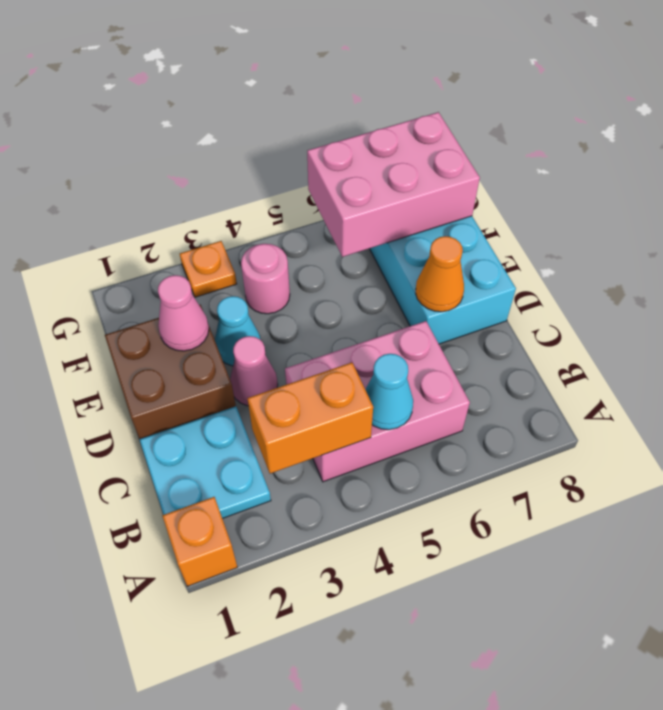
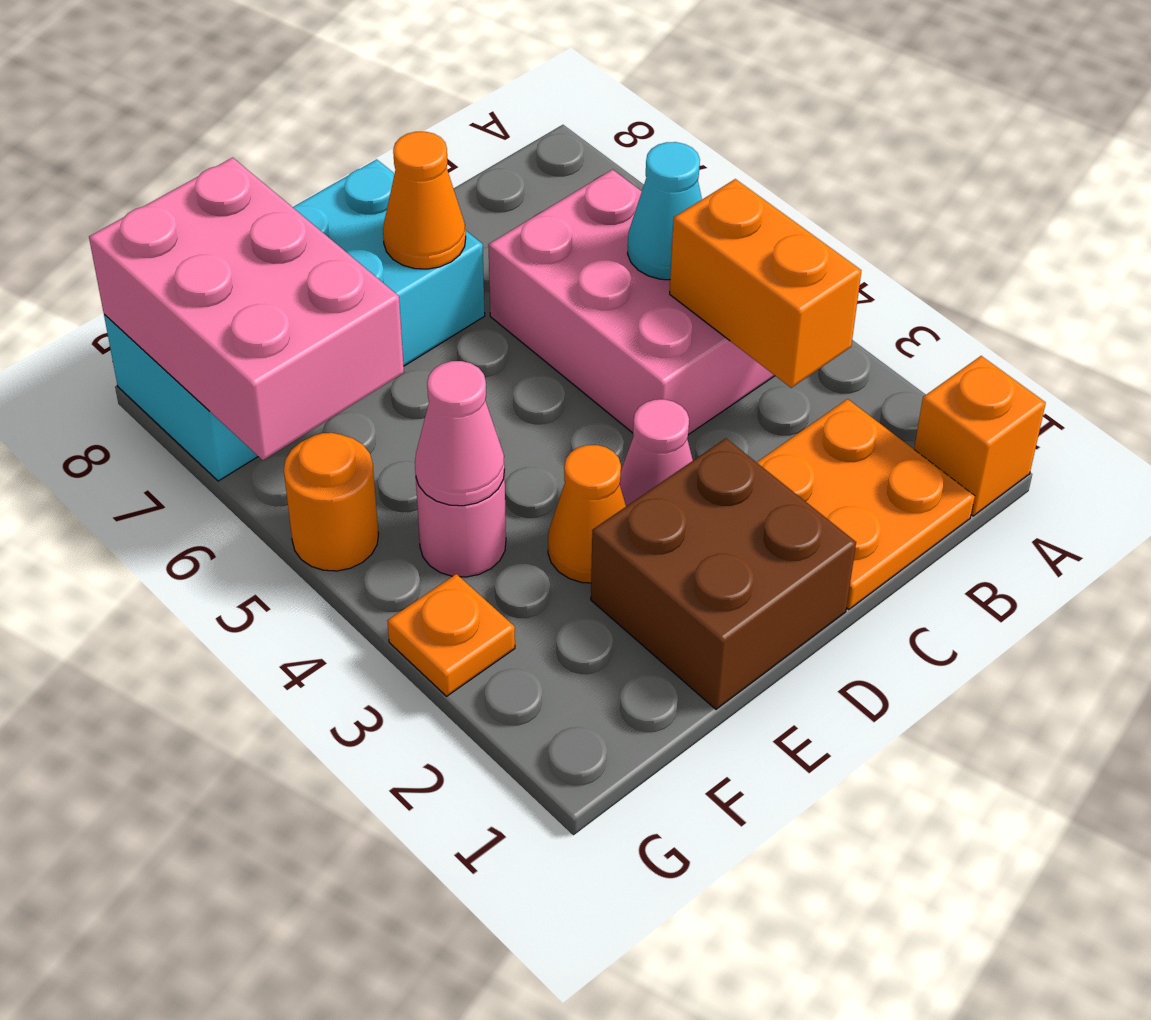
cyan plate B1:C2 level 1 -> orange plate B1:C2 level 1
pink cone E2 level 2 -> pink cone F4 level 2
cyan cone E3 level 1 -> orange cone E3 level 1
none -> orange round brick G5 level 1

